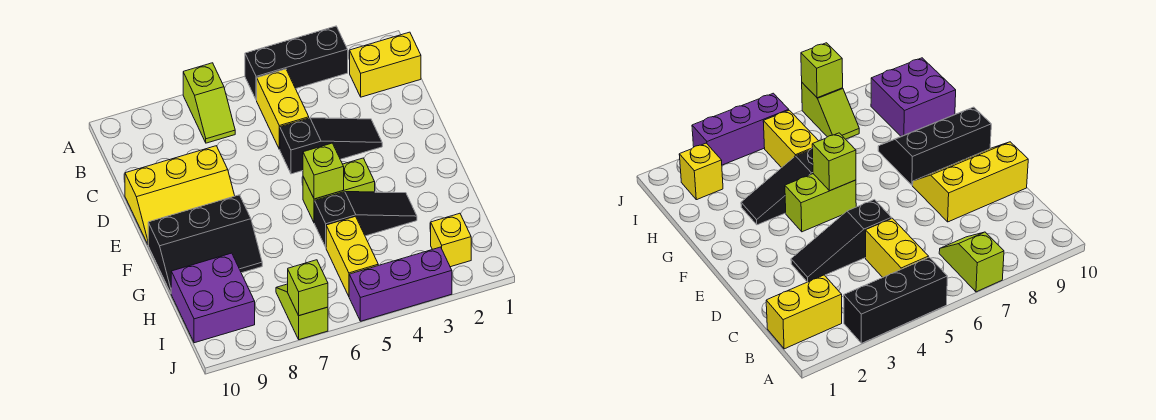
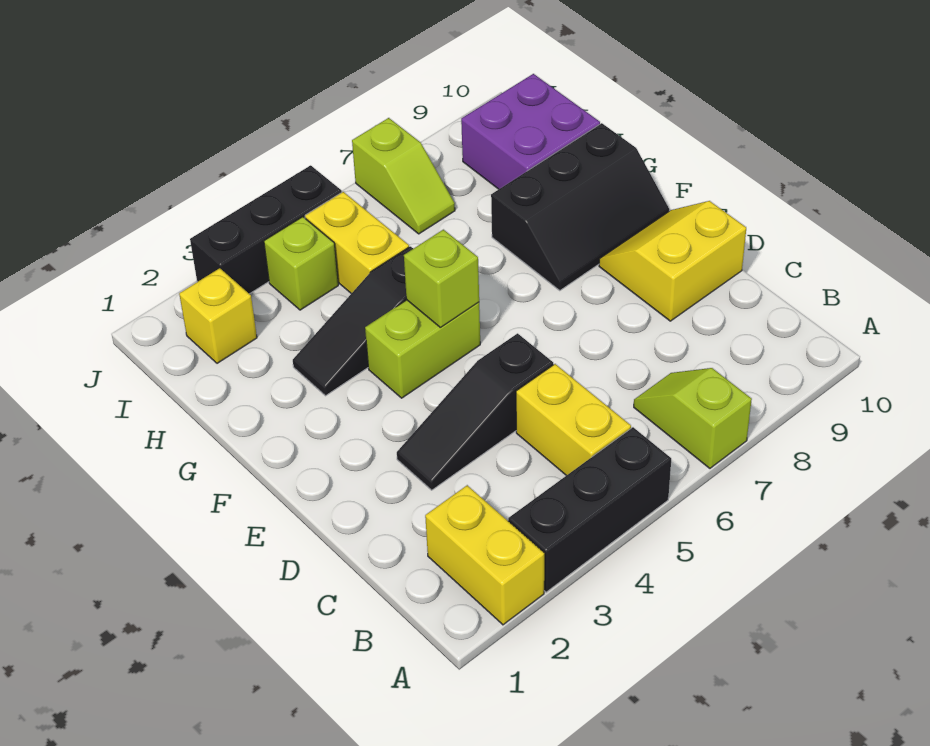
yellow brick B1:B2 level 1 -> yellow brick A2:B2 level 1
yellow slope D8:E10 level 1 top D -> yellow slope D9:E10 level 1 top D
black slope F8:G10 level 1 top F -> black slope F8:G10 level 1 top G
purple brick J3:J5 level 1 -> black brick J3:J5 level 1
lime brick J7 level 2 -> lime brick I4 level 1

